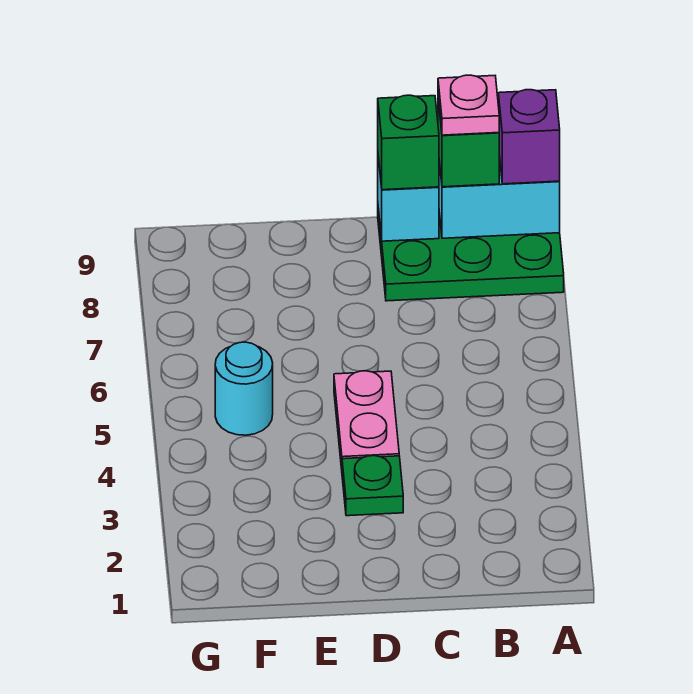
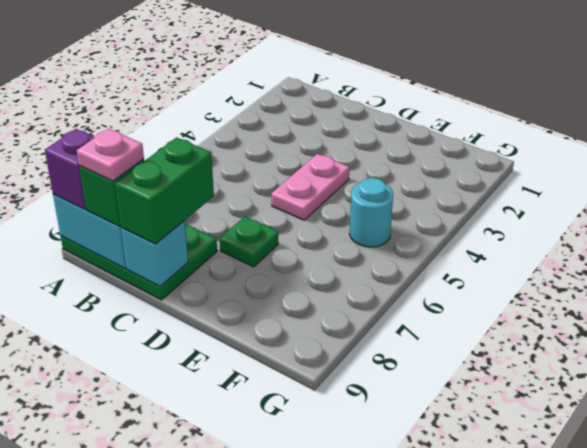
green brick C9 level 3 -> green brick C8:C9 level 3
green plate D3 level 1 -> green plate D7 level 1

